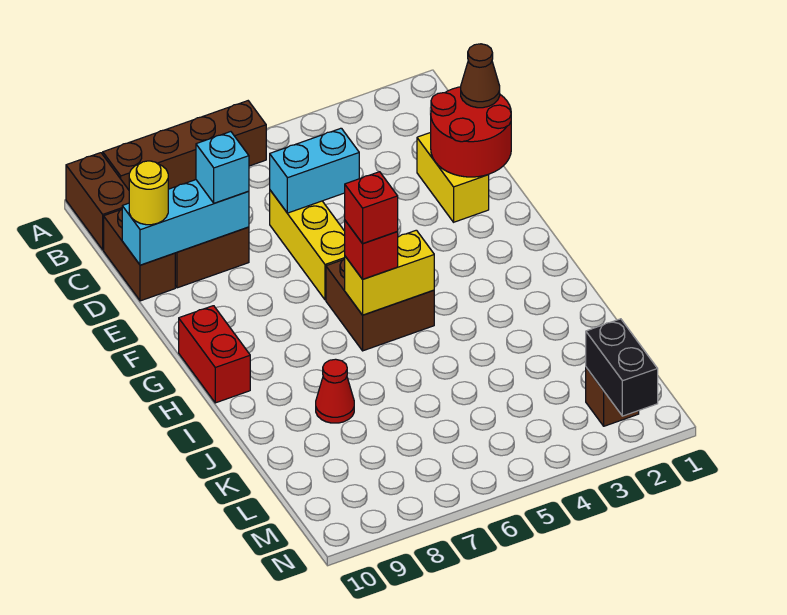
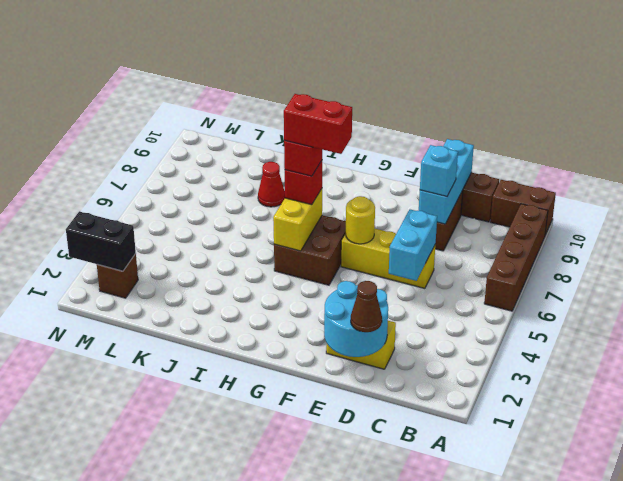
red round brick D1:E2 level 2 -> cyan round brick D1:E2 level 2
yellow round brick D10 level 3 -> yellow round brick F6 level 2
red brick G10:H10 level 1 -> red brick G6:H6 level 5

